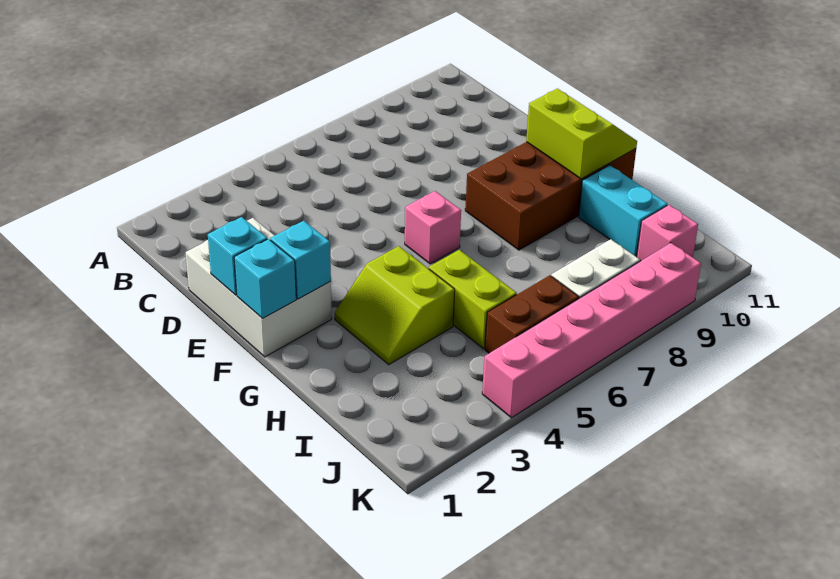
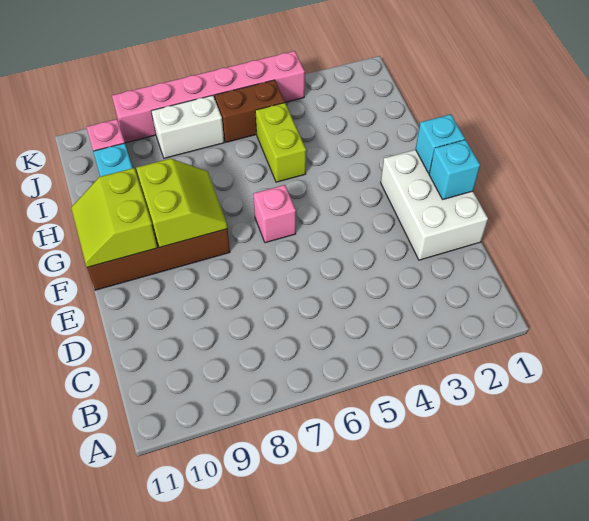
cyan brick F2 level 2 -> none
lime slope G3:H4 level 1 top 4 -> lime slope F8:G9 level 2 top 9

